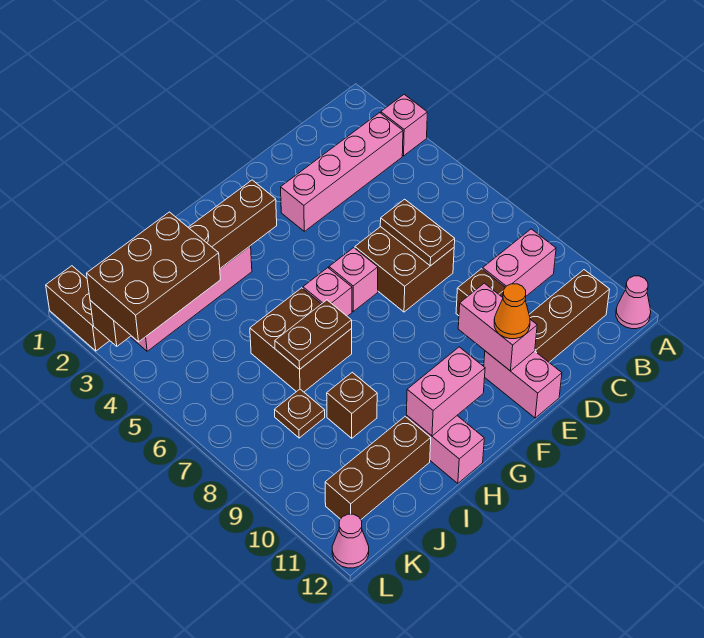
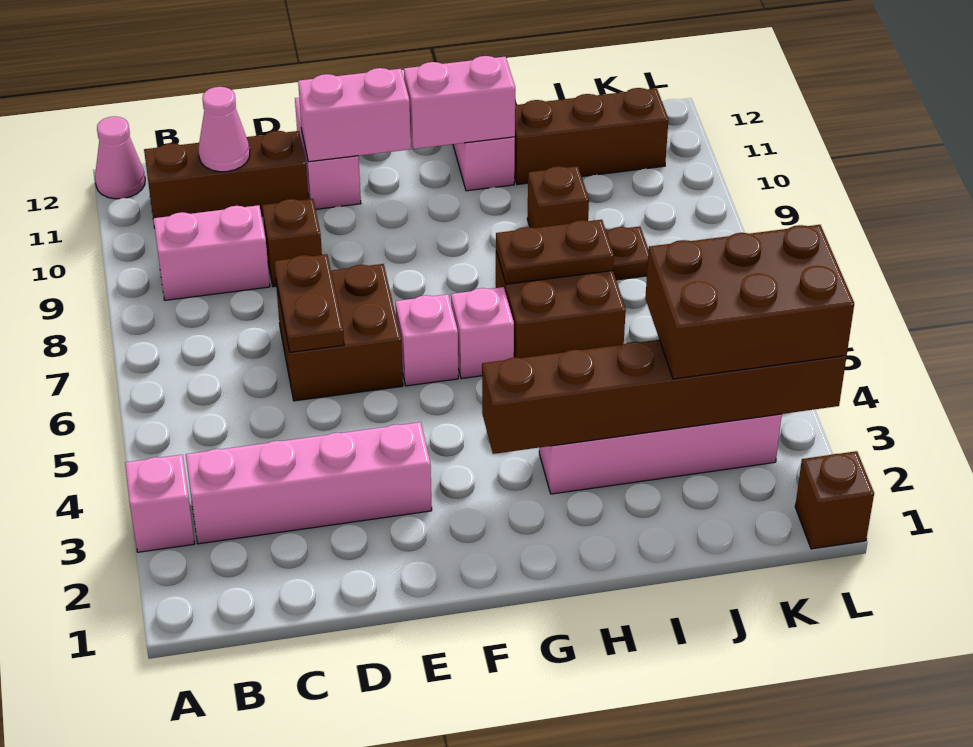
pink brick E10:E11 level 2 -> pink brick E11:F11 level 2
orange cone E11 level 3 -> none
brown brick L1:L2 level 1 -> brown brick L1 level 1
pink cone L12 level 1 -> pink cone C11 level 2

